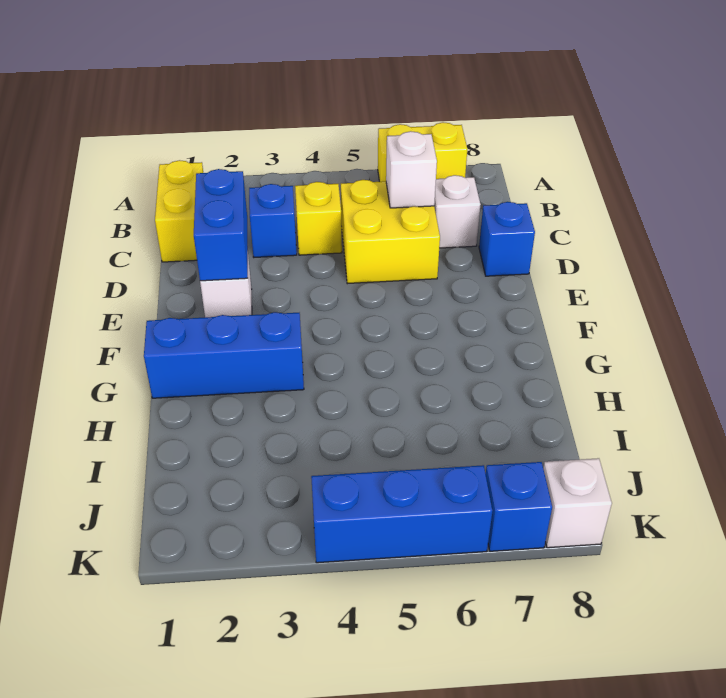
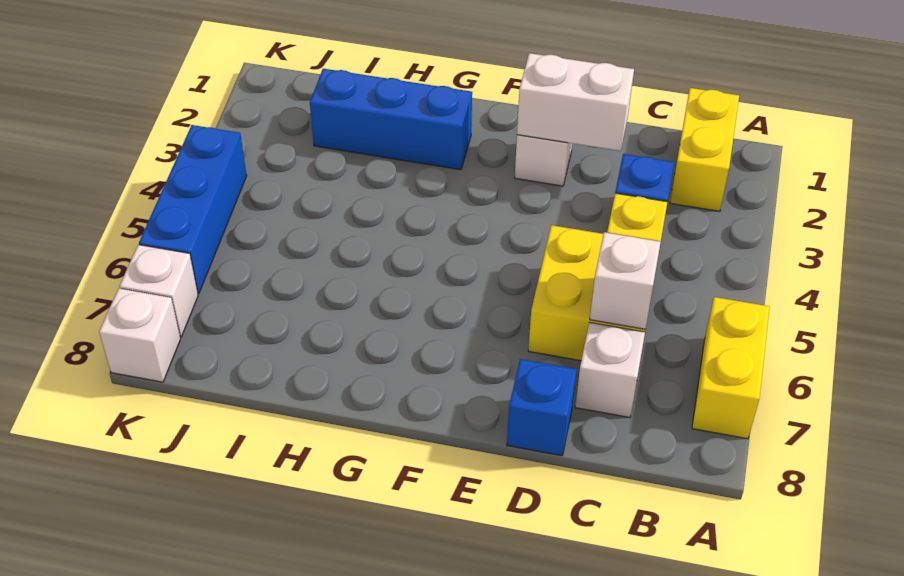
yellow brick B1:C1 level 1 -> yellow brick B1:B2 level 1
blue brick D2:E2 level 2 -> white brick D2:E2 level 2
blue brick G1:G3 level 1 -> blue brick G2:I2 level 1
blue brick K7 level 1 -> white brick K7 level 1

